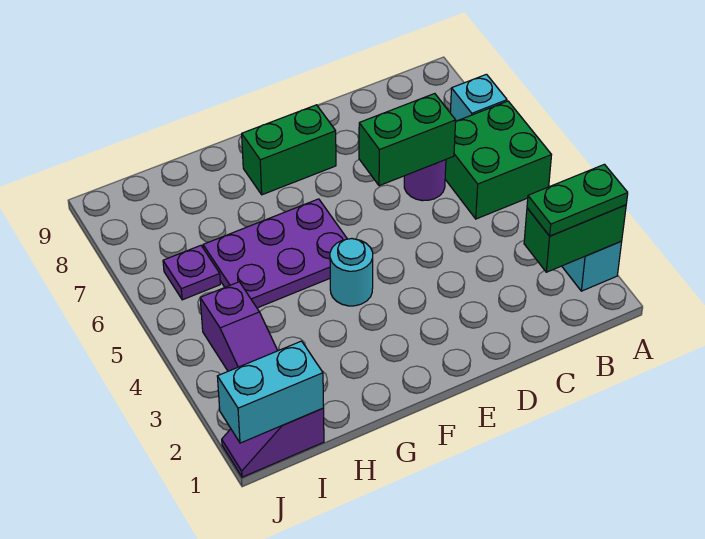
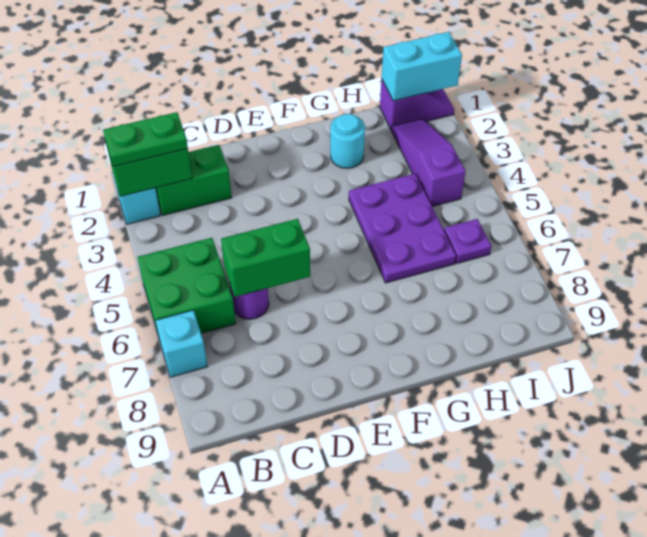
green brick E8:F8 level 1 -> green brick B2:C2 level 1
cyan round brick F4 level 1 -> cyan round brick G2 level 1
purple plate F5:H6 level 1 -> purple plate G4:H6 level 1

